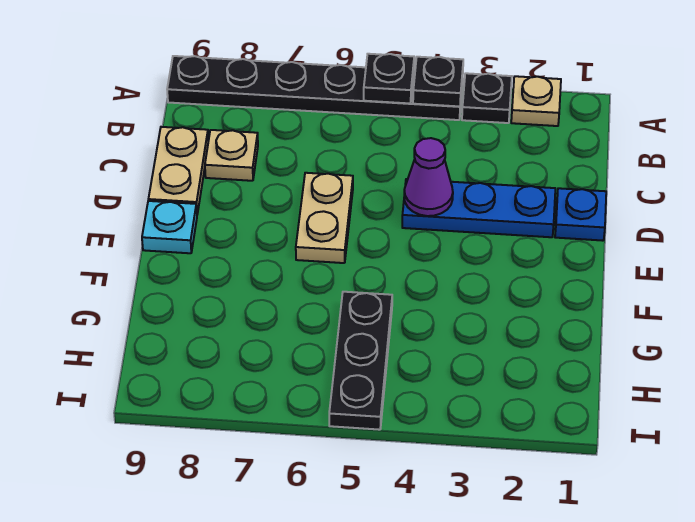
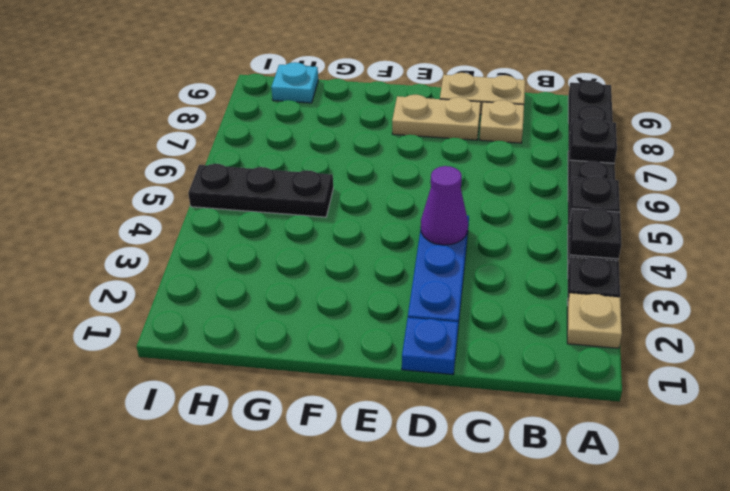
none -> black plate A7 level 2
tan plate D6:E6 level 1 -> tan plate D8:E8 level 1
cyan plate E9 level 1 -> cyan plate H9 level 1

